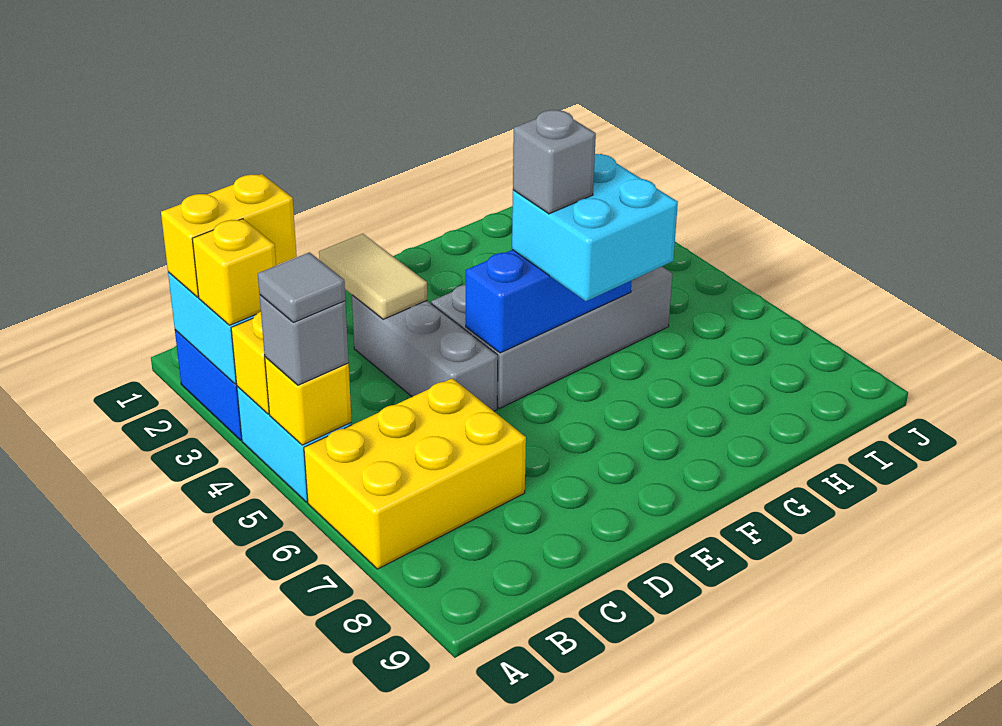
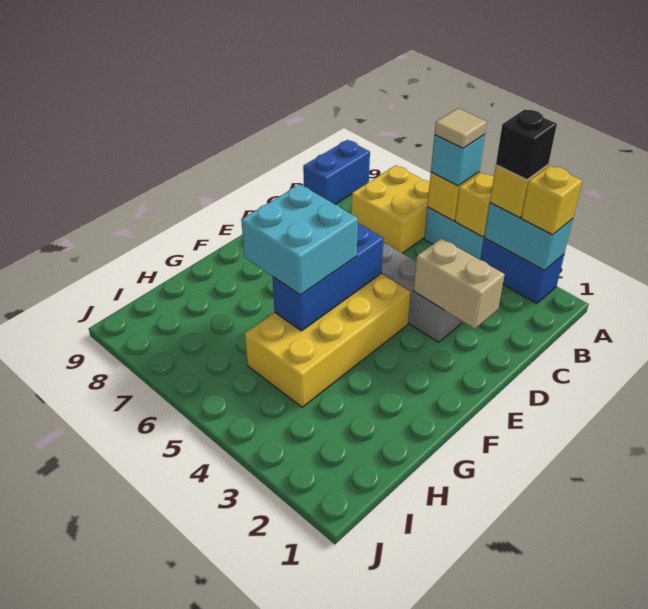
yellow brick A2:B2 level 3 -> yellow brick A2 level 3
none -> black brick A3 level 4
grey brick A5 level 3 -> cyan brick A5 level 3
grey tile A5 level 4 -> tan tile A5 level 4
yellow brick A6:C7 level 1 -> yellow brick A6:B7 level 1
none -> blue brick A9:B9 level 1
tan tile D2:D3 level 2 -> tan brick D2:D3 level 2
grey brick E4:H5 level 1 -> yellow brick E4:H5 level 1
grey brick F5 level 4 -> none

